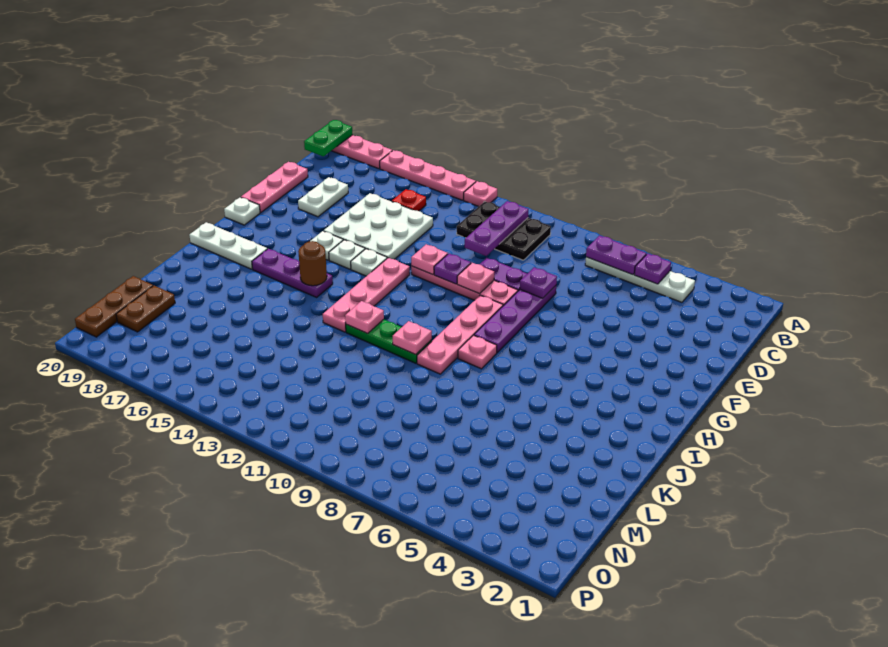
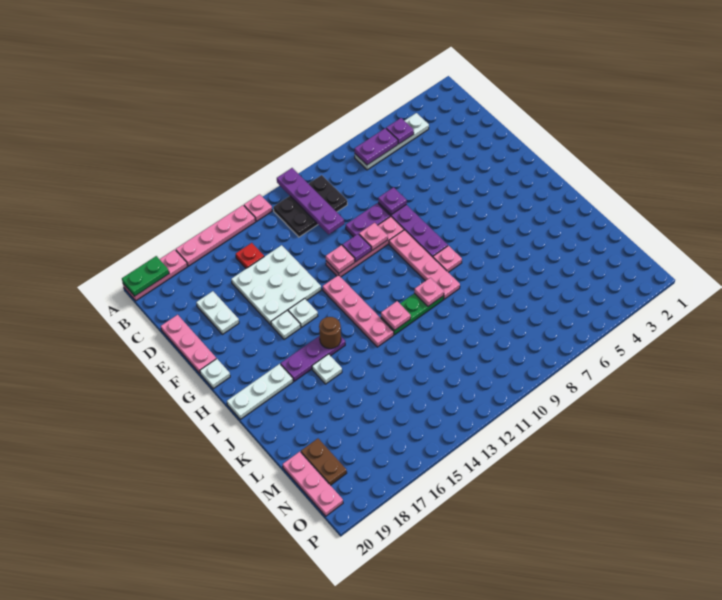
green plate A20:B20 level 2 -> green plate A19:A20 level 2
purple plate B11:D11 level 2 -> purple plate A11:D11 level 2
white plate G14 level 1 -> white plate J16 level 1
brown plate M20:O20 level 1 -> pink plate M20:O20 level 1

